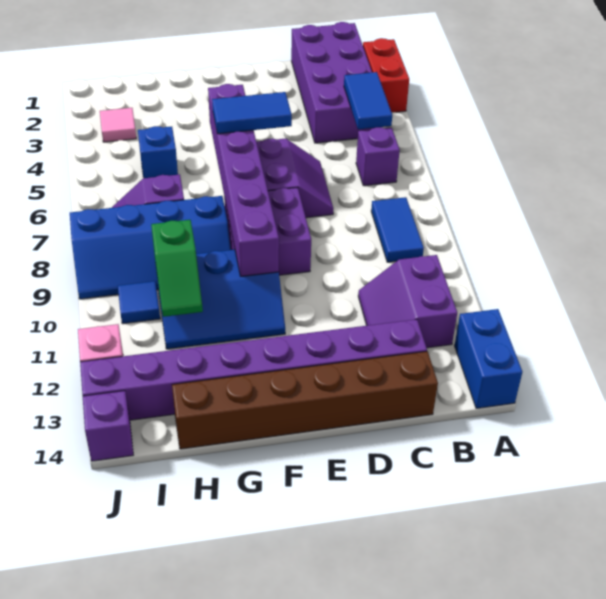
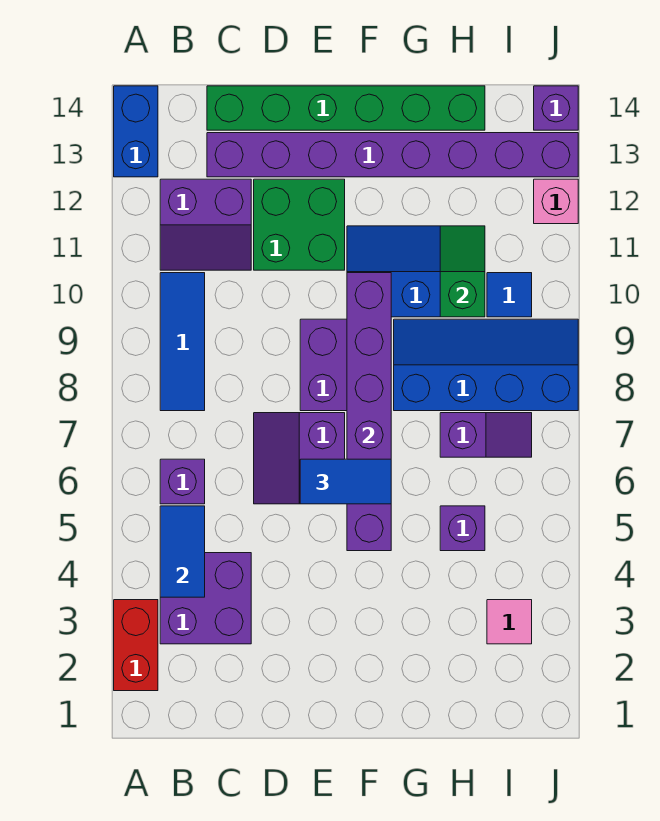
purple brick B1:C4 level 1 -> purple brick B3:C4 level 1
blue tile B8:B9 level 1 -> blue tile B8:B10 level 1
purple slope B11:C12 level 1 top B -> purple slope B11:C12 level 1 top 12
brown brick C14:H14 level 1 -> green brick C14:H14 level 1
none -> green brick D11:E12 level 1
blue brick H5 level 1 -> purple brick H5 level 1

